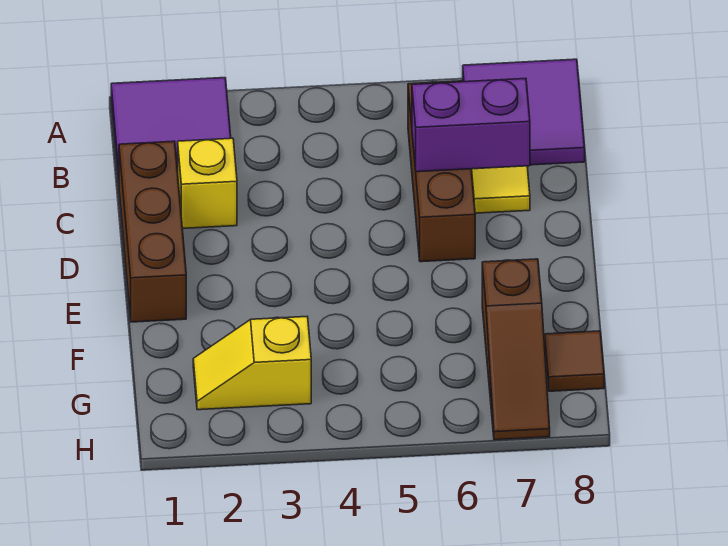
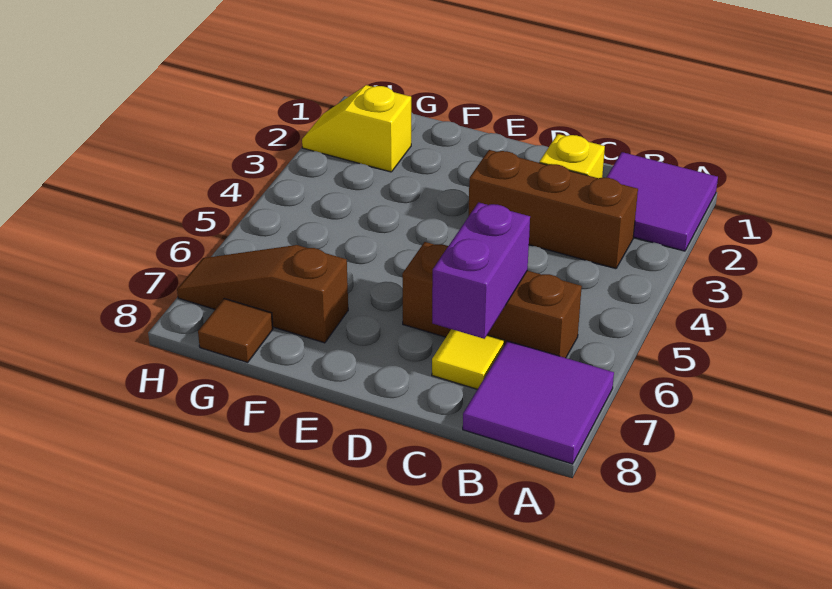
brown brick C1:E1 level 1 -> brown brick B3:D3 level 1
yellow slope G2:G3 level 1 top 3 -> yellow slope G2:H2 level 1 top G

